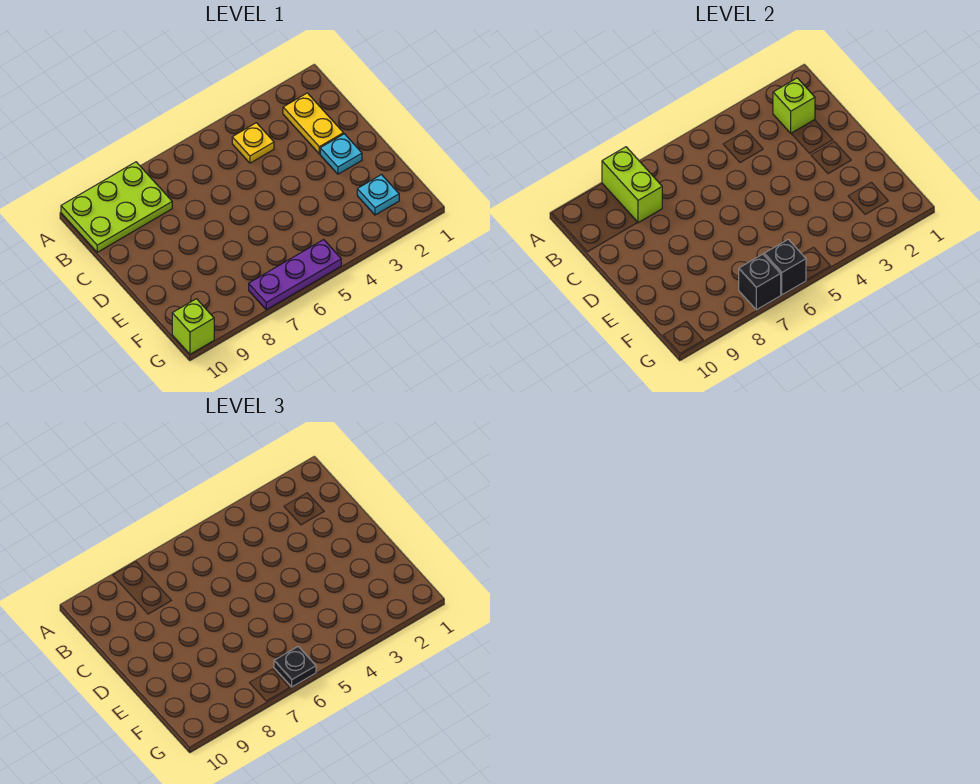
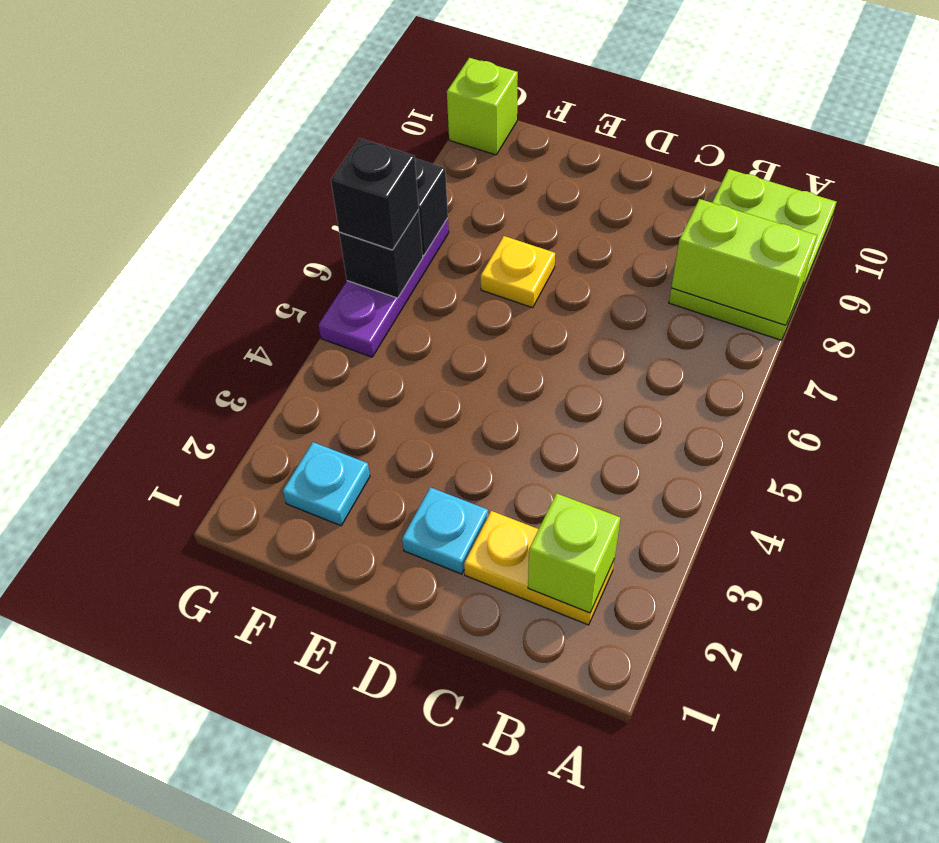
yellow plate B4 level 1 -> yellow plate E7 level 1
black plate G6 level 3 -> black brick G6 level 3

